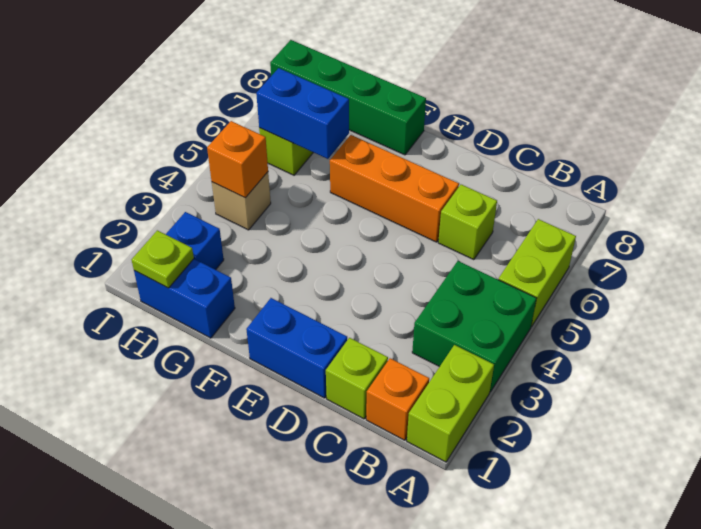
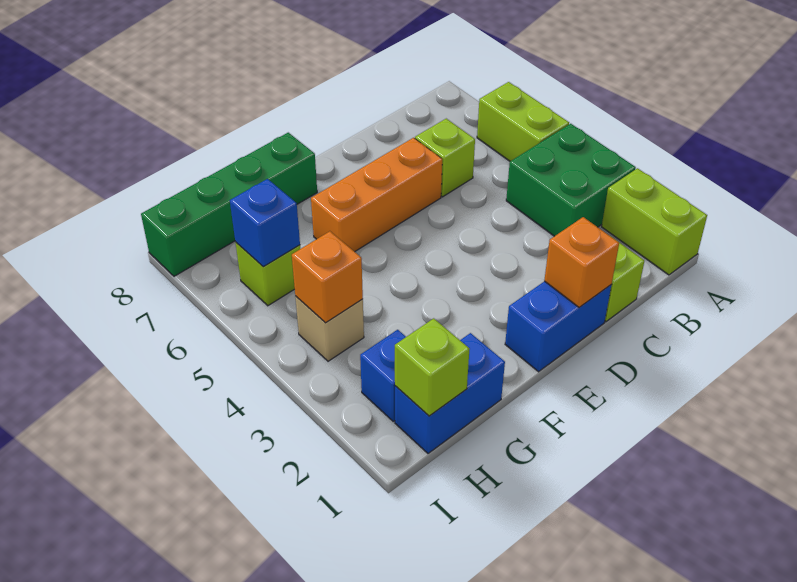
orange brick B1 level 1 -> orange brick D1 level 2
blue brick G6:H6 level 2 -> blue brick H6 level 2
lime plate H1 level 2 -> lime brick H1 level 2

